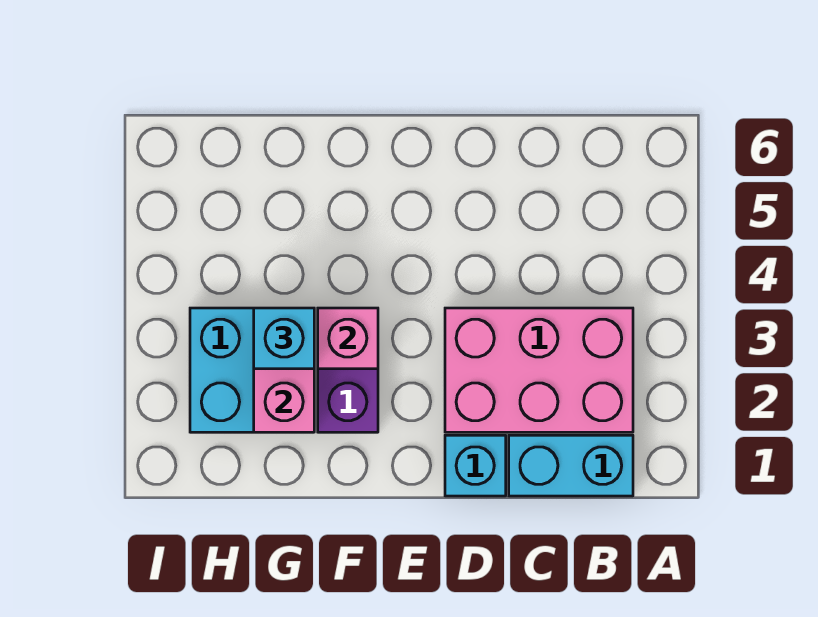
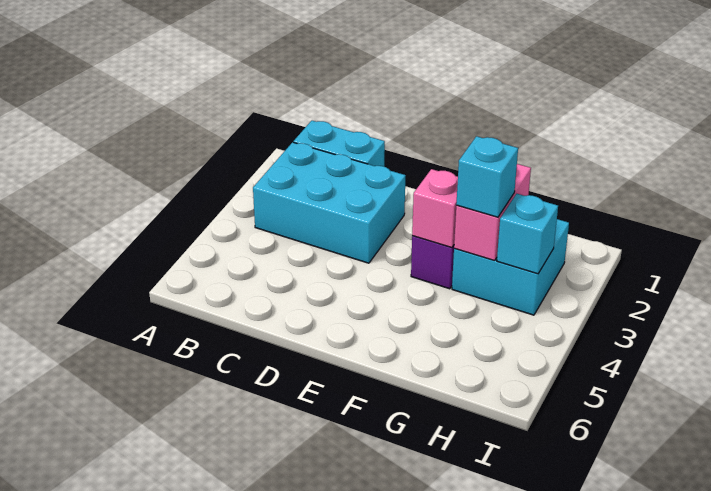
pink brick B2:D3 level 1 -> cyan brick B2:D3 level 1
cyan brick D1 level 1 -> cyan brick H3 level 2

